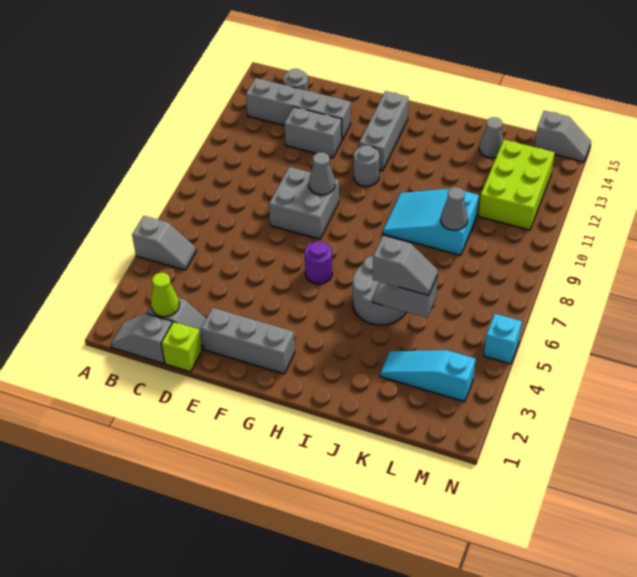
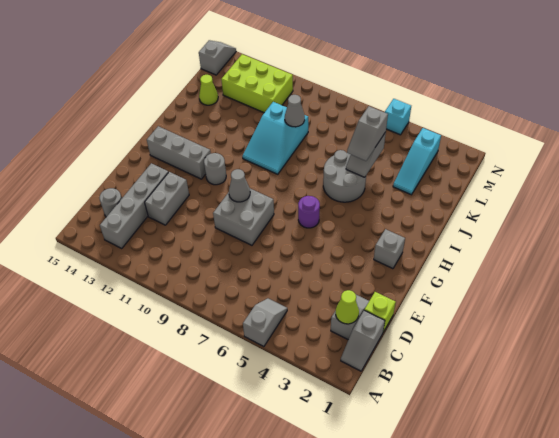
grey brick E2:G2 level 1 -> grey brick G2 level 1
grey slope J5:K5 level 3 top J -> grey slope J5:K5 level 3 top K
grey cone K14 level 1 -> lime cone K14 level 1

